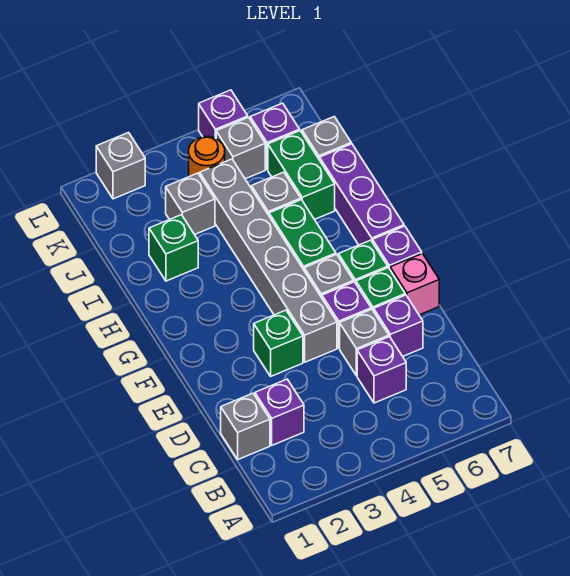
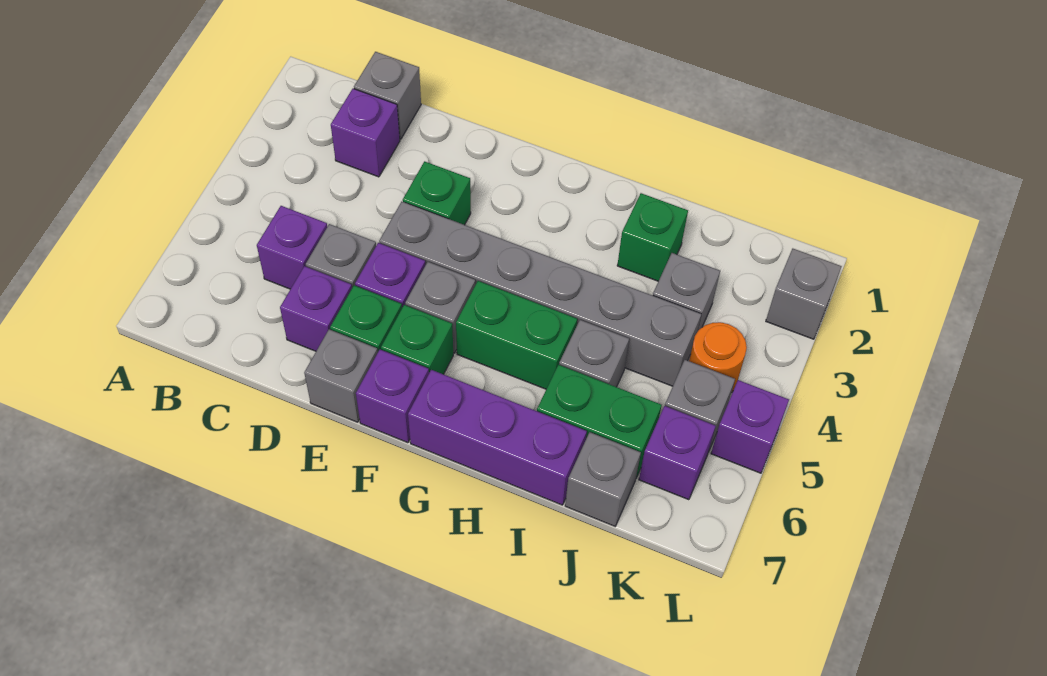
pink brick E7 level 1 -> grey brick E7 level 1

